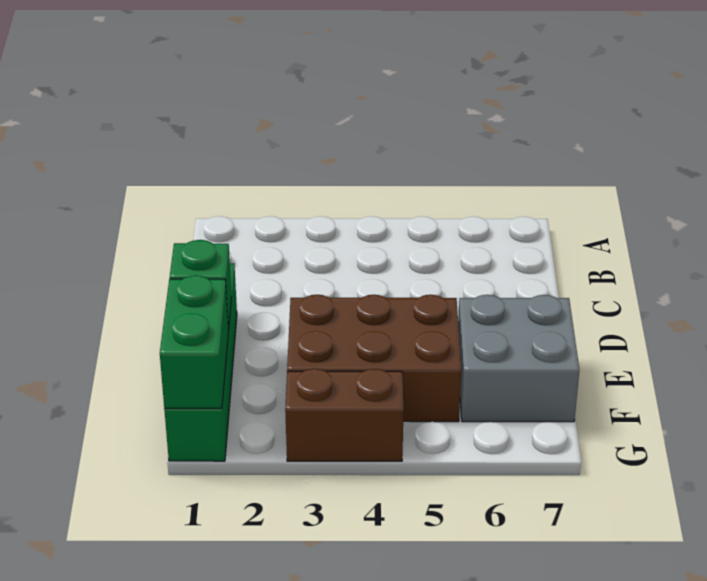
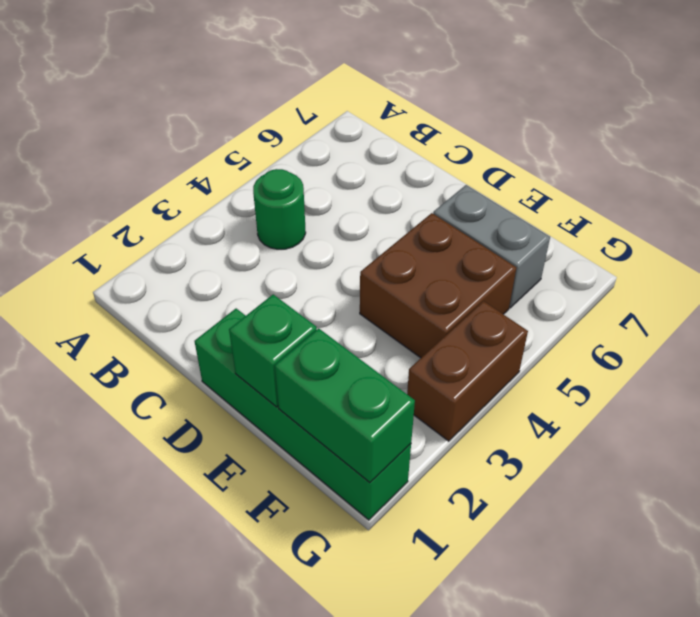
none -> green round brick B4 level 1
brown brick E3:F5 level 1 -> brown brick E4:F5 level 1
grey brick E6:F7 level 1 -> grey brick E6:F6 level 1

